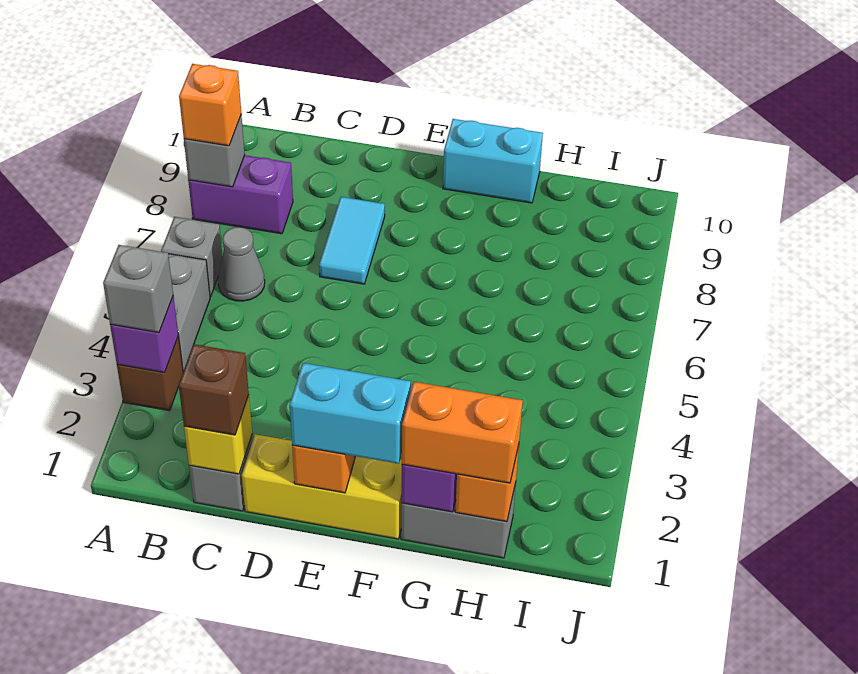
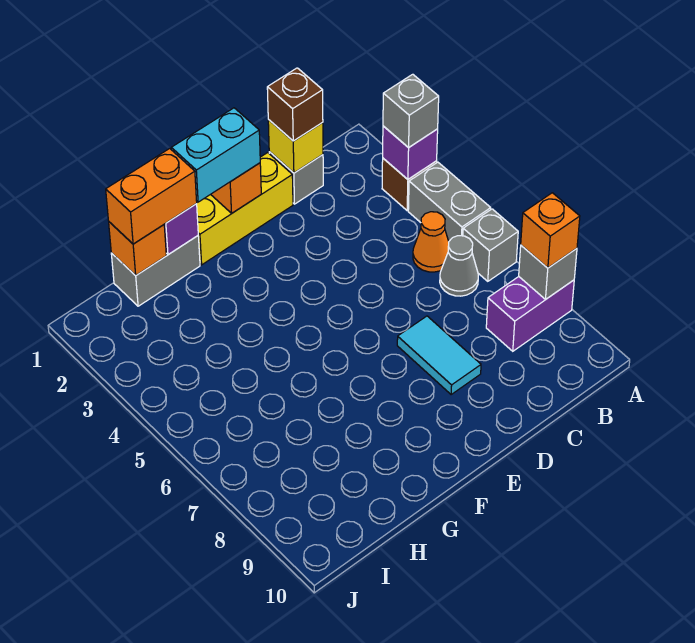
none -> orange cone B5 level 1
cyan brick F10:G10 level 1 -> none

